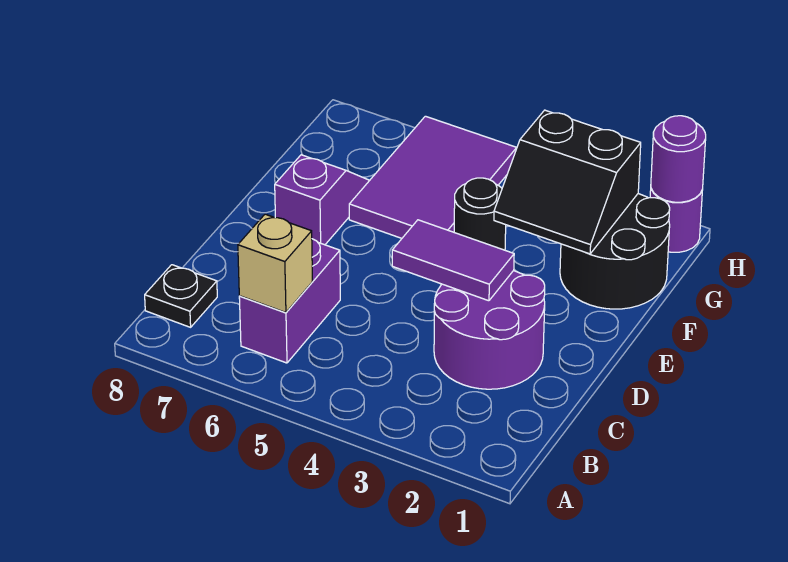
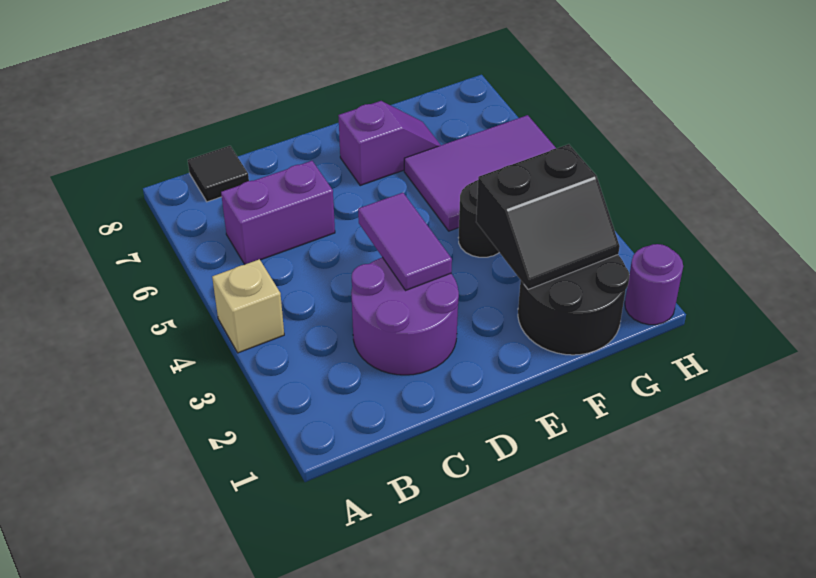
tan brick B6 level 2 -> tan brick A4 level 1
black plate B8 level 1 -> black tile B8 level 1
black slope F2:G3 level 2 top G -> black slope F2:G3 level 2 top 3
purple round brick H1 level 2 -> none

